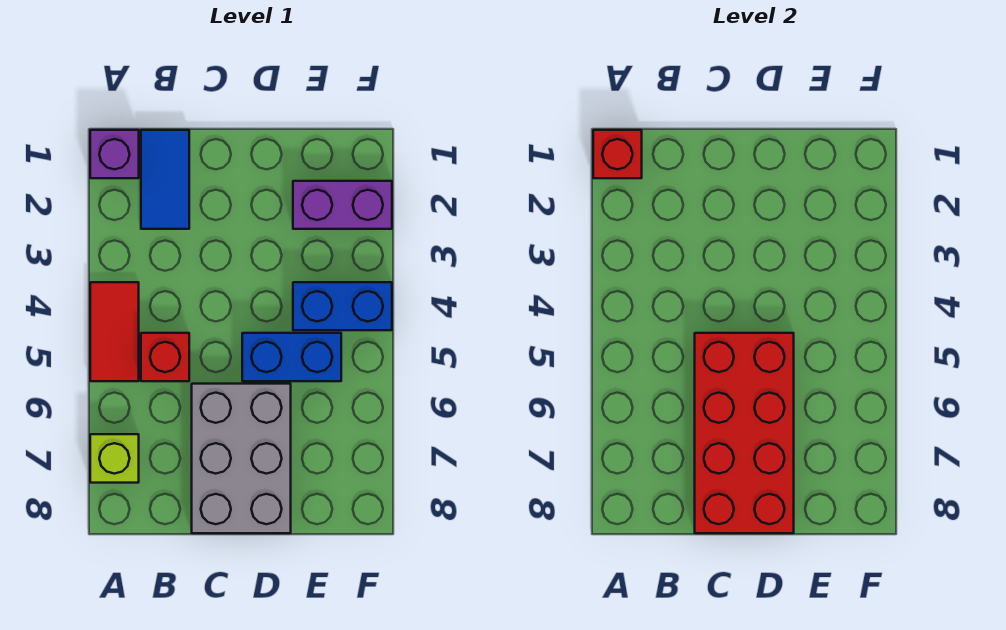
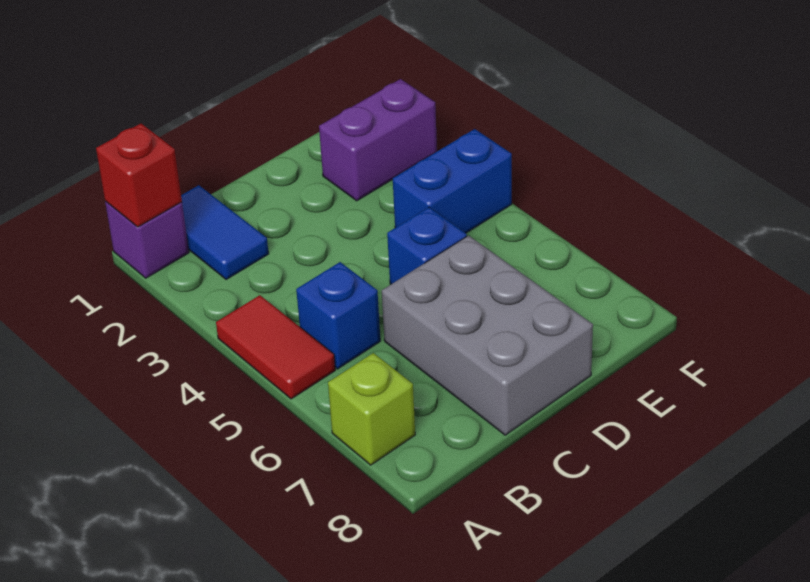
red brick B5 level 1 -> blue brick B5 level 1
red brick C5:D8 level 2 -> none
blue brick D5:E5 level 1 -> blue brick D5 level 1

